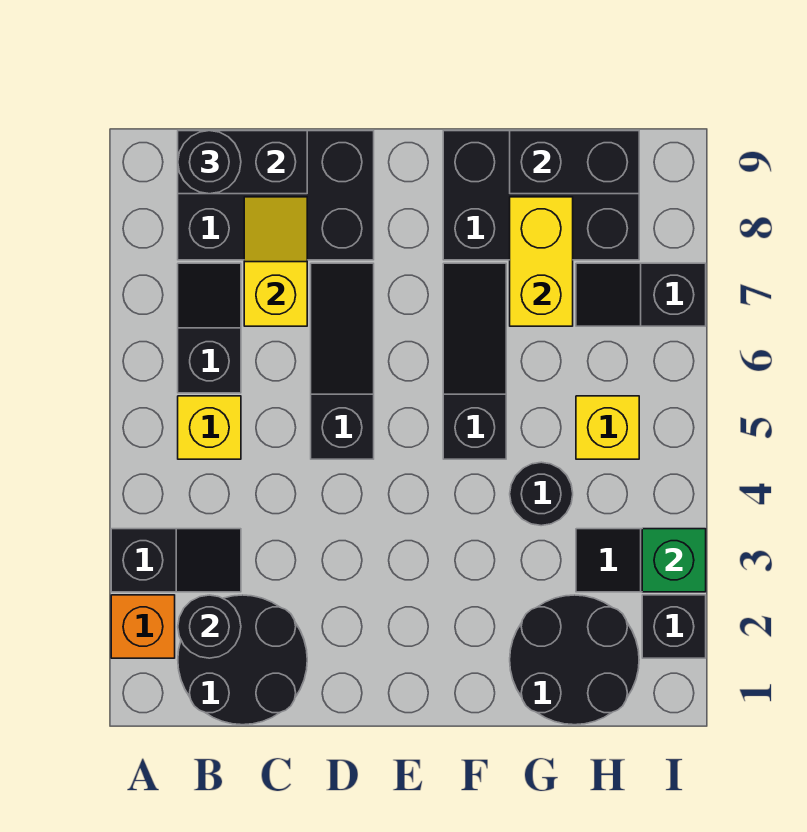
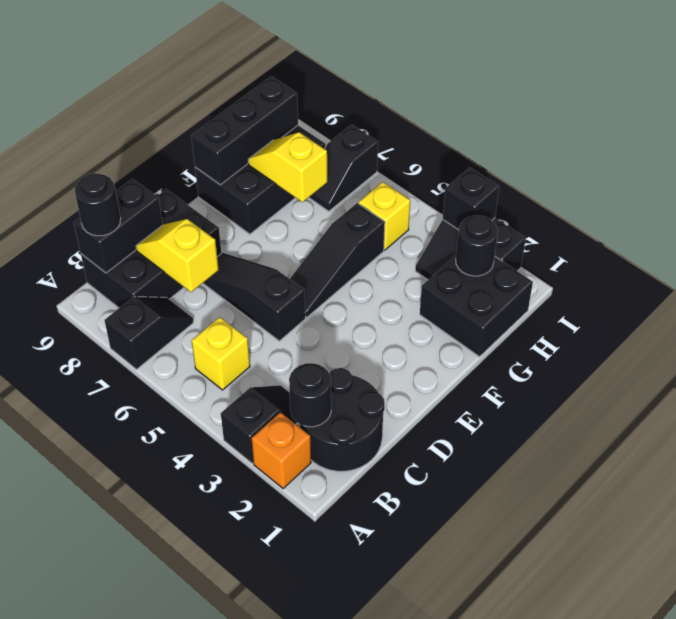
black slope B6:B7 level 1 top 6 -> black slope A7:B7 level 1 top A
black slope F5:F7 level 1 top 5 -> black slope E5:G5 level 1 top G
black round brick G1:H2 level 1 -> black brick G1:H2 level 1
black round brick G4 level 1 -> black round brick H2 level 2
yellow brick G7:G8 level 2 -> yellow slope G7:G8 level 2 top 7
black brick G9:H9 level 2 -> black brick F9:H9 level 2
green brick I3 level 2 -> black brick I3 level 2

